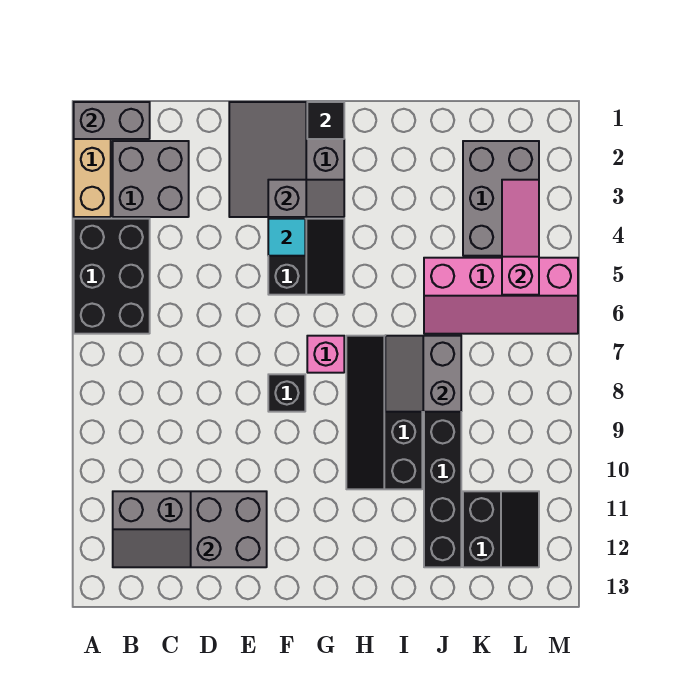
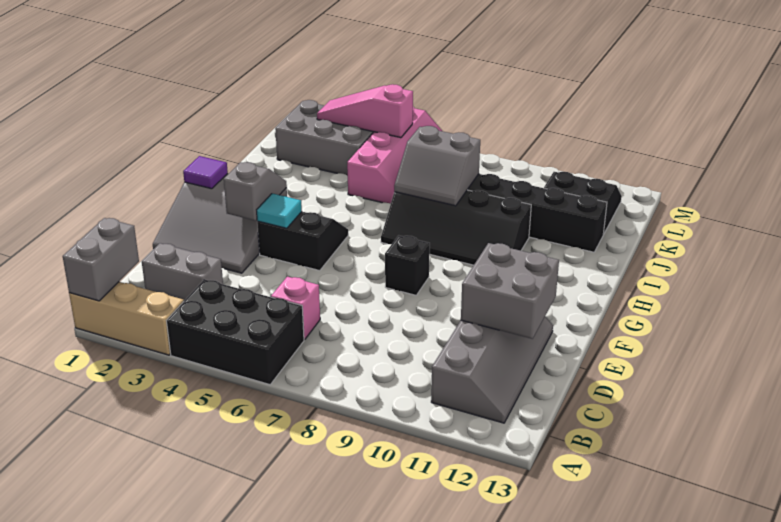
grey brick B2:C3 level 1 -> grey brick C2:C3 level 1
black tile G1 level 2 -> purple tile G1 level 2
pink brick G7 level 1 -> pink brick C6 level 1

